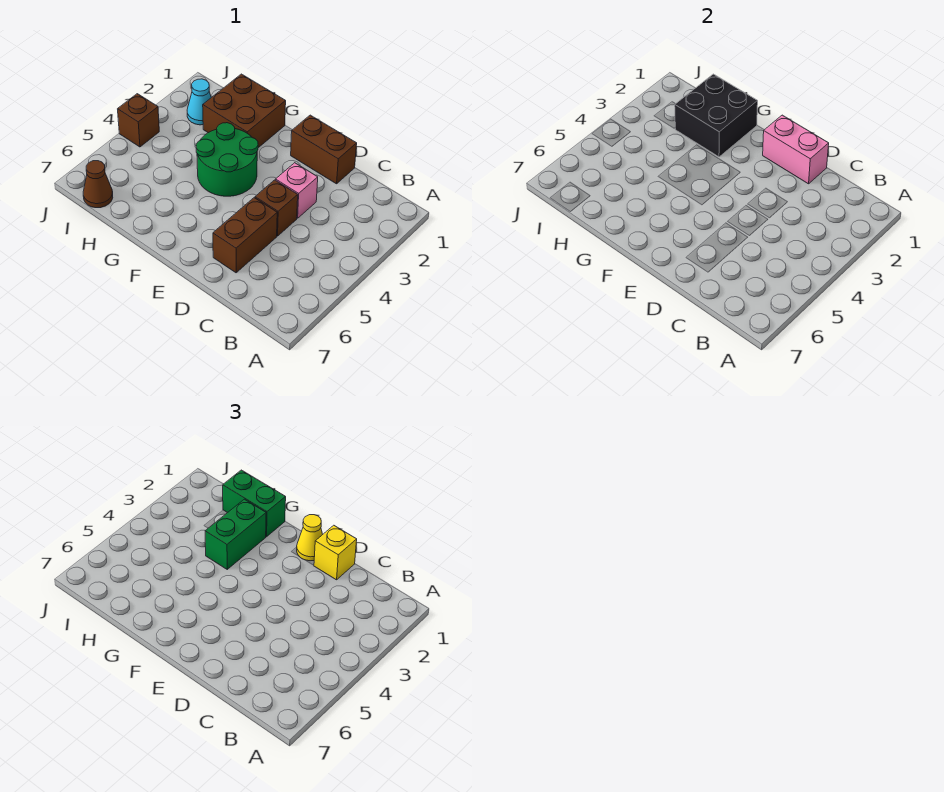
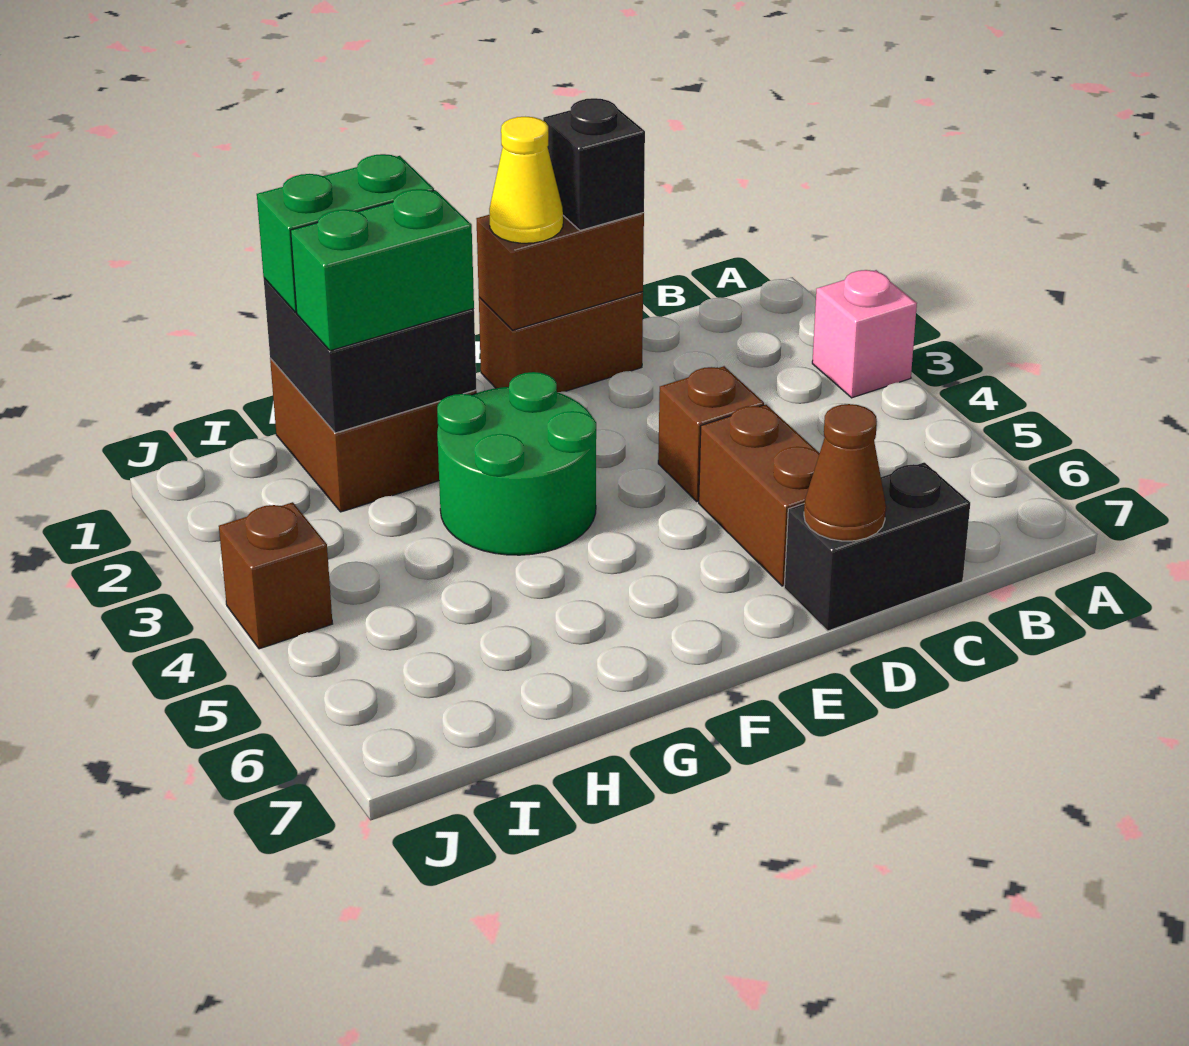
none -> black brick C7:D7 level 1
pink brick D1:E1 level 2 -> brown brick D1:E1 level 2
yellow brick D1 level 3 -> black brick D1 level 3
pink brick D3 level 1 -> pink brick A3 level 1
green brick G2:G3 level 3 -> green brick G2:H2 level 3
cyan cone I2 level 1 -> none
brown cone I7 level 1 -> brown cone D7 level 2

